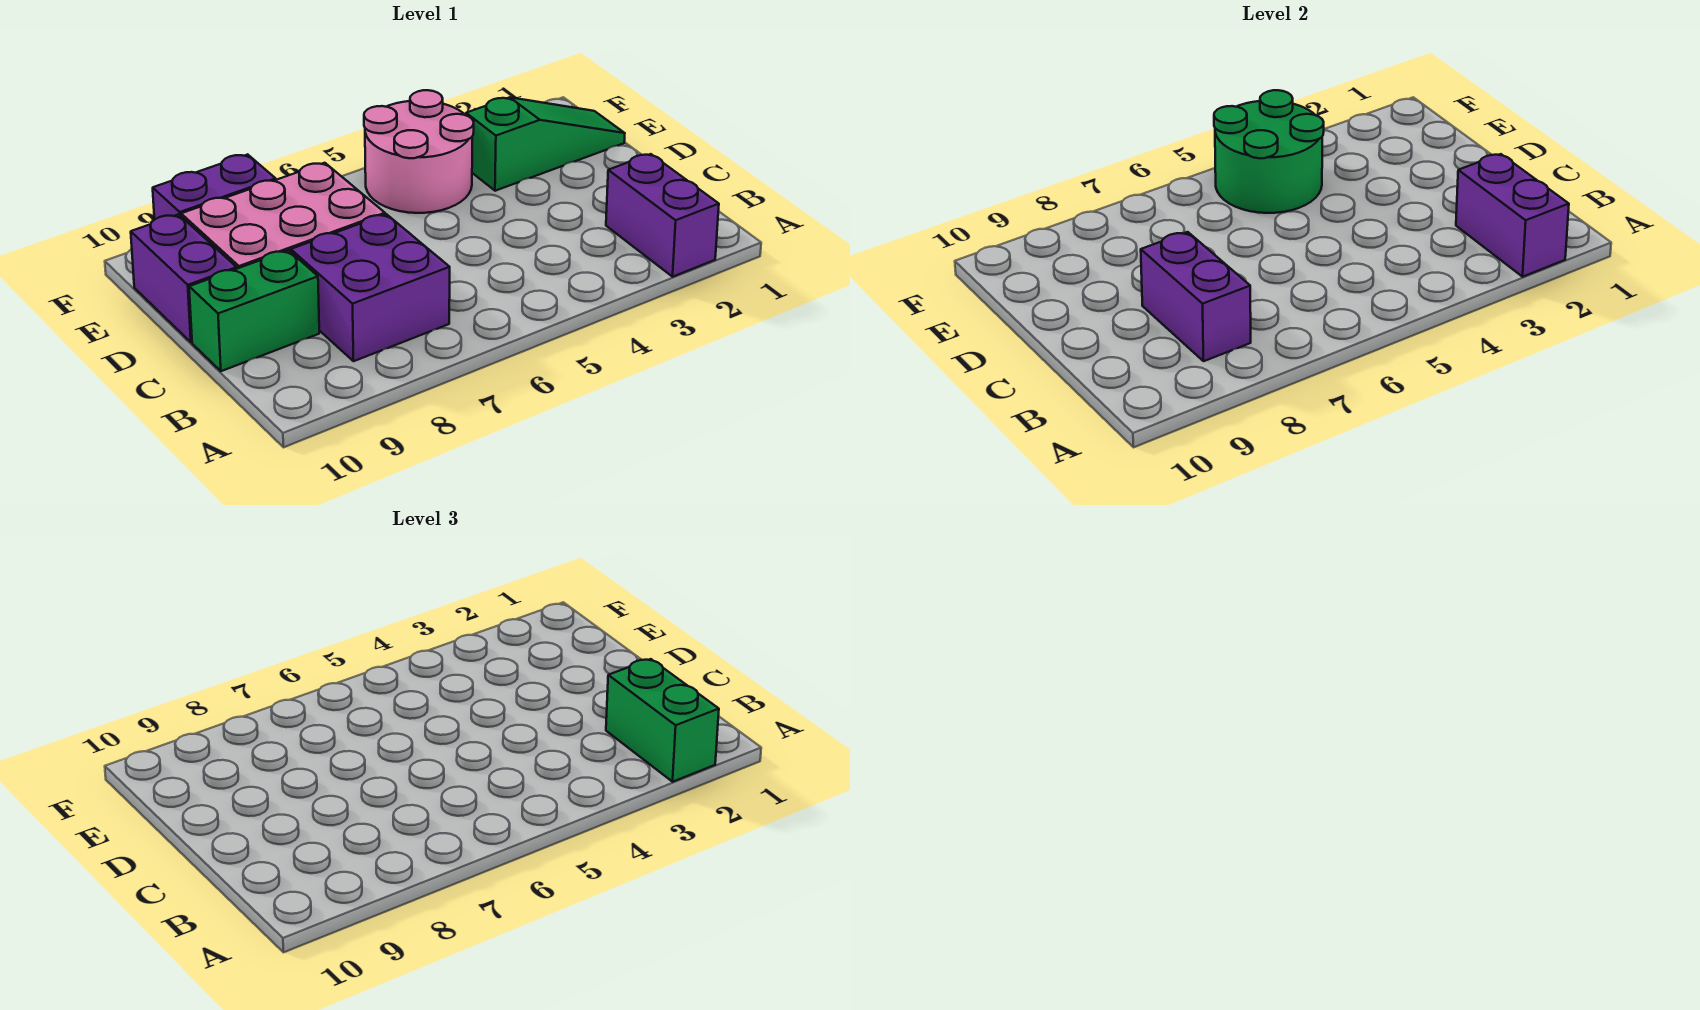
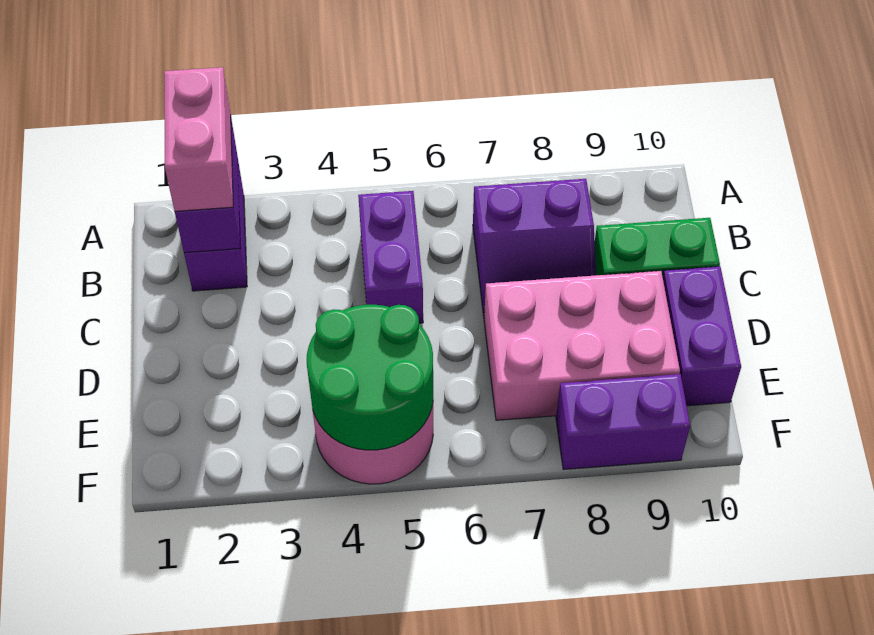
green brick A2:B2 level 3 -> pink brick A2:B2 level 3
purple brick B7:C8 level 1 -> purple slope B7:C8 level 1 top B
purple brick B8:C8 level 2 -> purple brick B5:C5 level 1
green slope E1:E3 level 1 top 3 -> none

